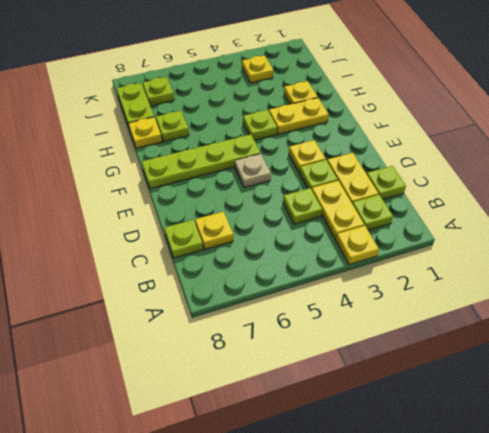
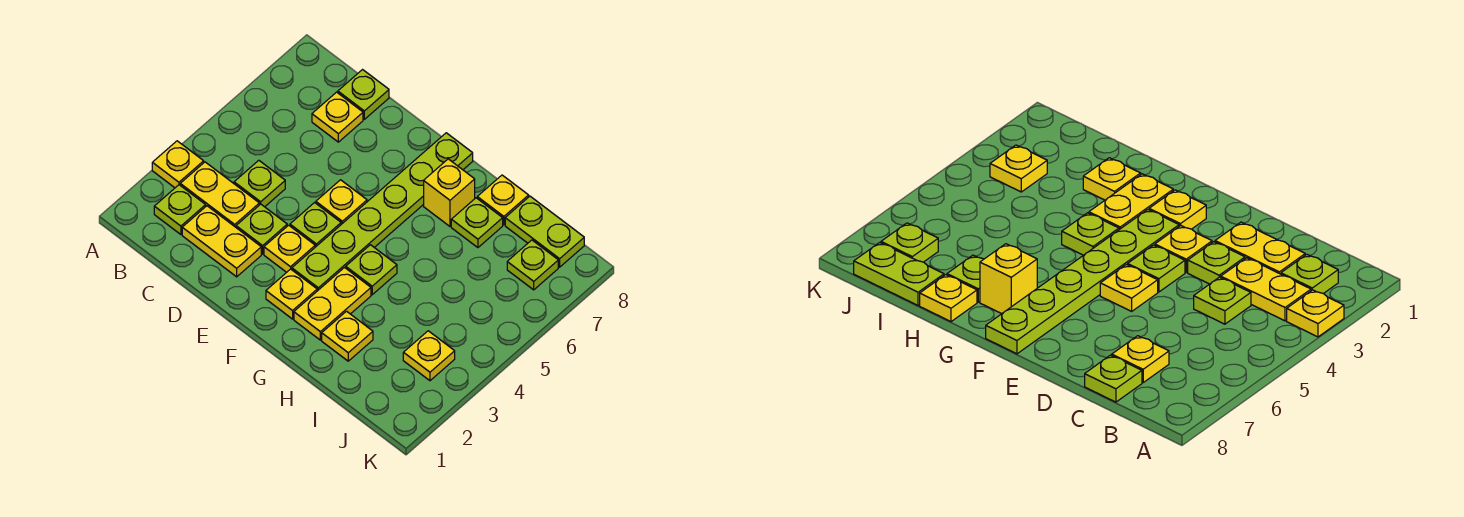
lime plate C1 level 1 -> lime plate E4 level 1
tan plate E5 level 1 -> yellow plate E5 level 1
none -> yellow plate F2 level 1
lime plate F5:F8 level 1 -> lime plate F3:F8 level 1
none -> yellow brick G7 level 1

